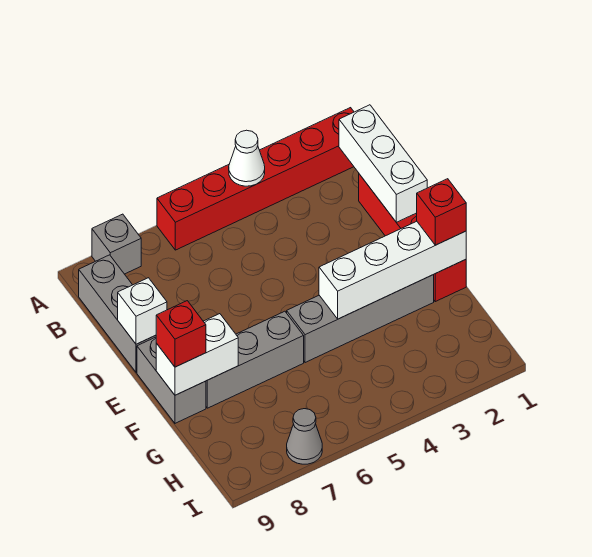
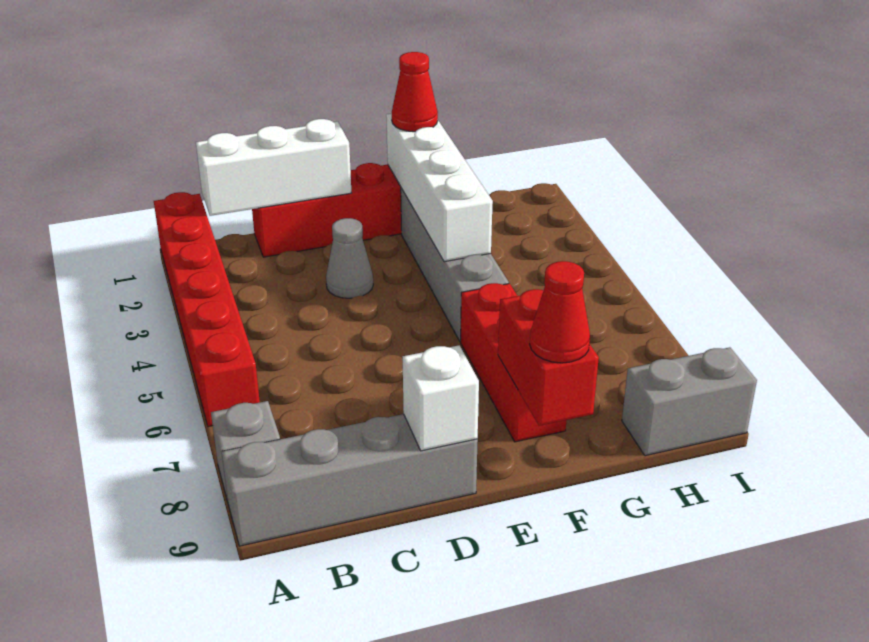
white cone A4 level 2 -> none
grey brick B9:D9 level 1 -> grey brick A9:D9 level 1
grey brick E9:F9 level 1 -> grey brick H9:I9 level 1
red brick F1 level 3 -> red cone F1 level 3
grey brick F6:F8 level 1 -> red brick F6:F8 level 1
white brick F8:F9 level 2 -> red brick F8:F9 level 2
red brick F9 level 3 -> red cone F9 level 3
grey cone I7 level 1 -> grey cone D3 level 1

